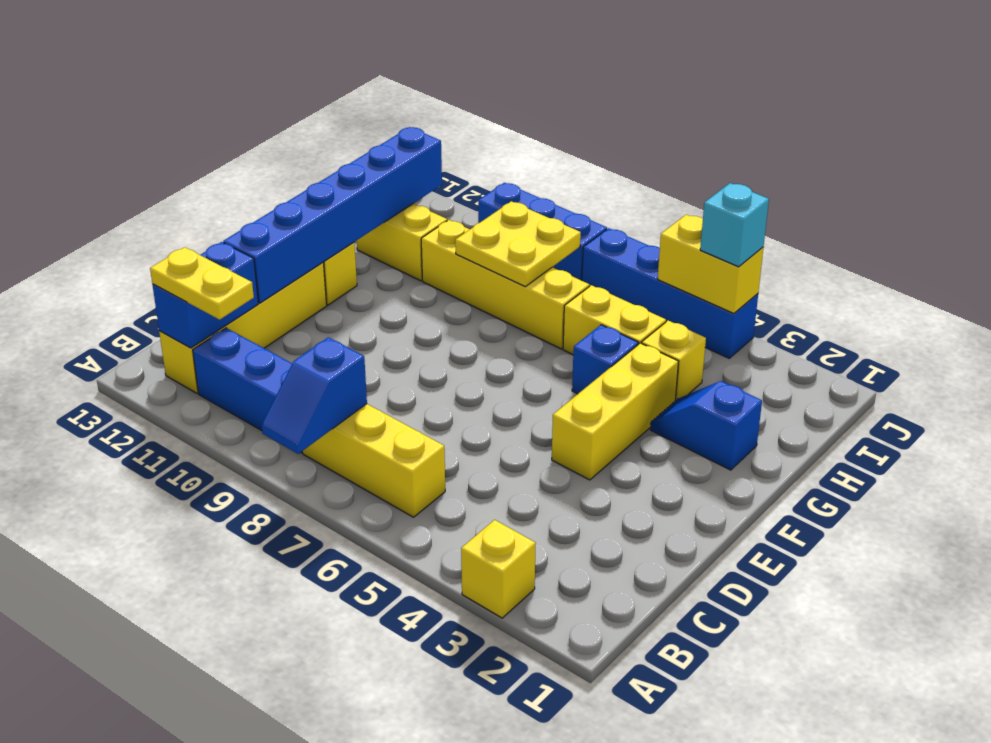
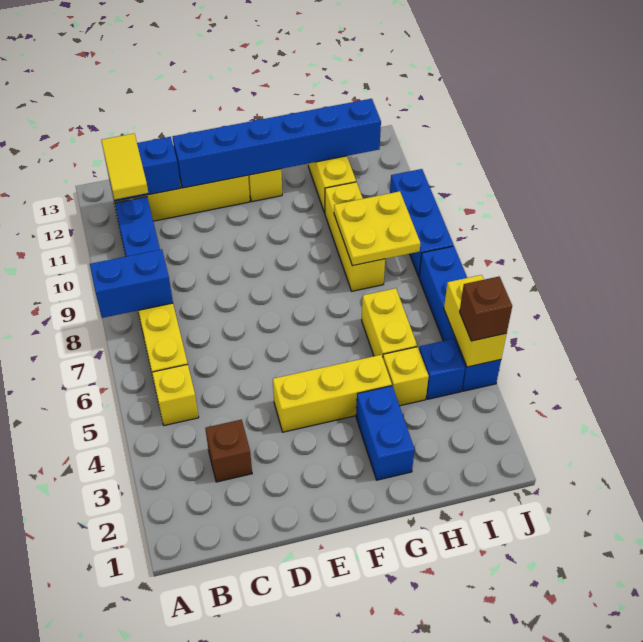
yellow brick A3 level 1 -> yellow brick B5 level 1
blue slope A8:B8 level 2 top B -> blue brick A8:B8 level 2
yellow plate B11:B12 level 3 -> yellow tile B11:B12 level 3
none -> brown brick C3 level 1
blue slope G2:G3 level 1 top 2 -> blue brick G2:G3 level 1
blue brick G5 level 1 -> blue brick I4 level 1
yellow brick H7:H10 level 1 -> yellow brick H8:H10 level 1
cyan brick J4 level 3 -> brown brick J4 level 3

